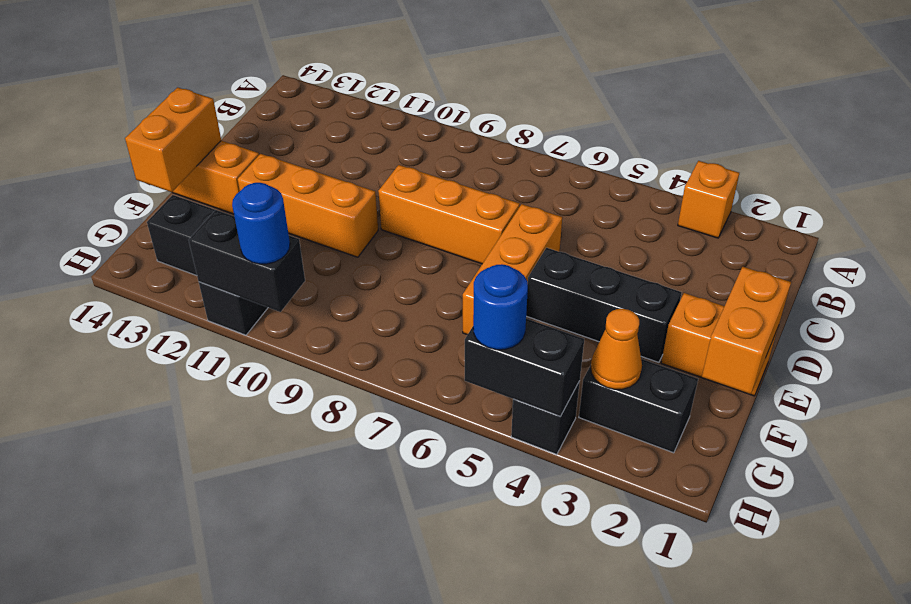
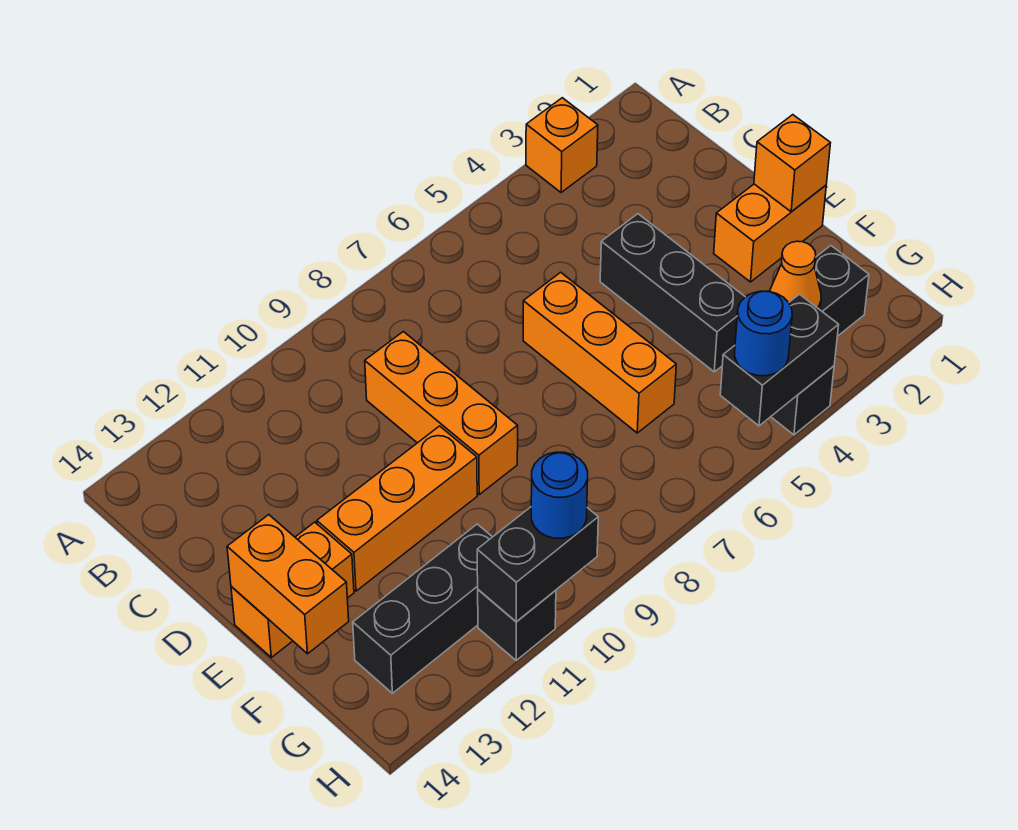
orange brick D7:D9 level 1 -> orange brick C9:E9 level 1
orange brick E1:F1 level 2 -> orange brick E1 level 2
black brick E3:E5 level 1 -> black brick D4:F4 level 1

